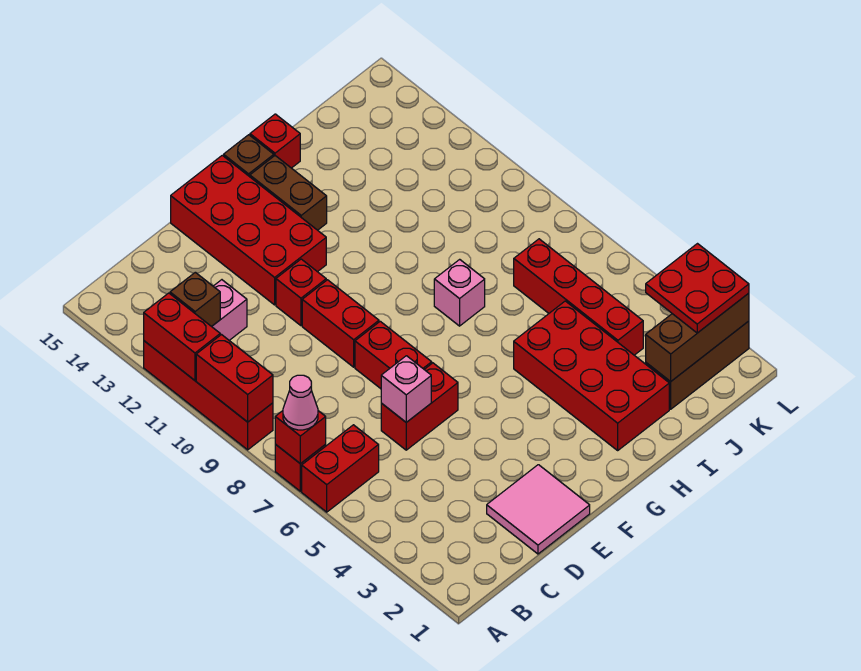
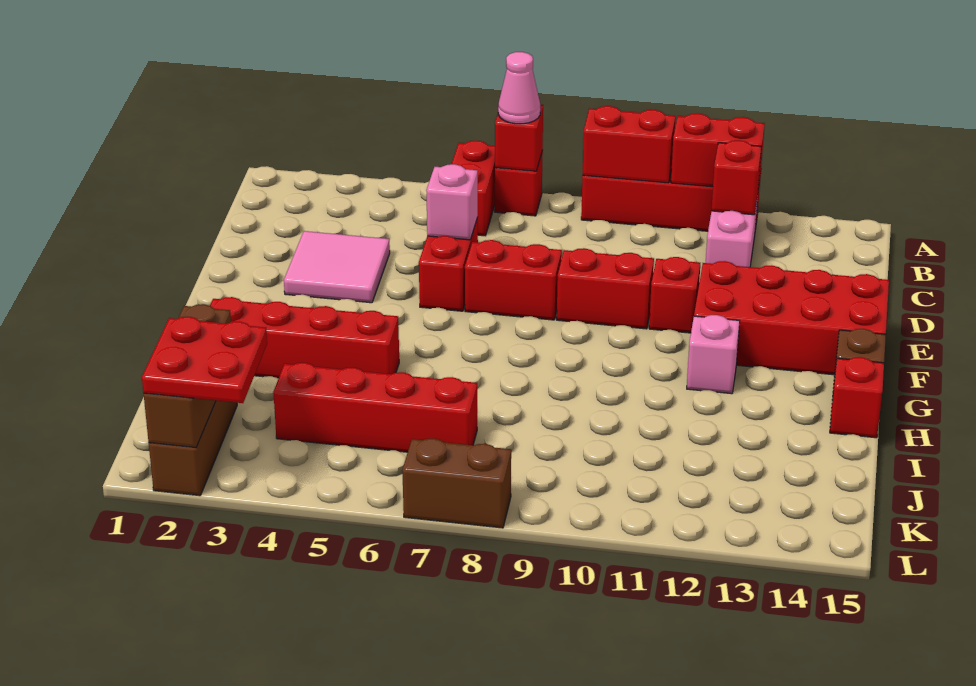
brown brick B12 level 2 -> red brick B12 level 2
pink tile D1:E2 level 1 -> pink tile D3:E4 level 1
brown brick G13:G14 level 1 -> brown brick L7:L8 level 1
red brick H2:I5 level 1 -> red brick H2:H5 level 1
pink brick H8 level 1 -> pink brick G12 level 1

